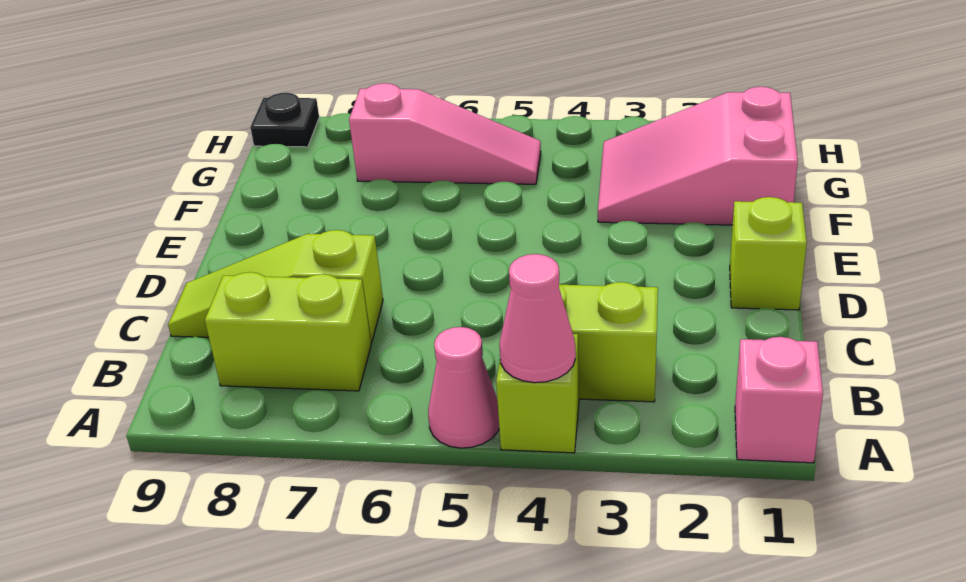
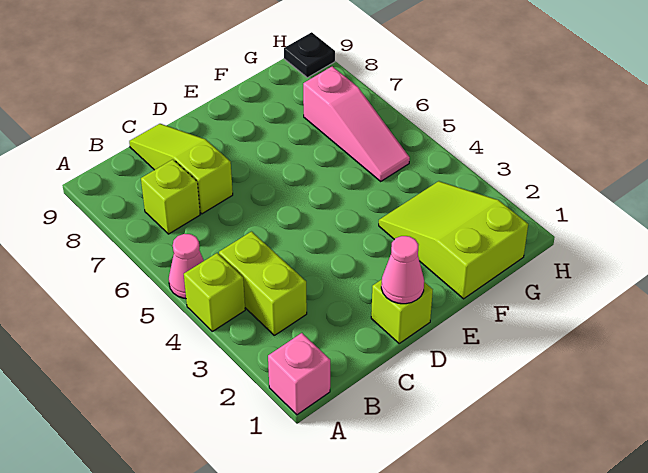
pink cone A4 level 2 -> pink cone D1 level 2
lime brick B7:B8 level 1 -> lime brick B7 level 1
pink slope F1:G3 level 1 top 1 -> lime slope F1:G3 level 1 top 1

